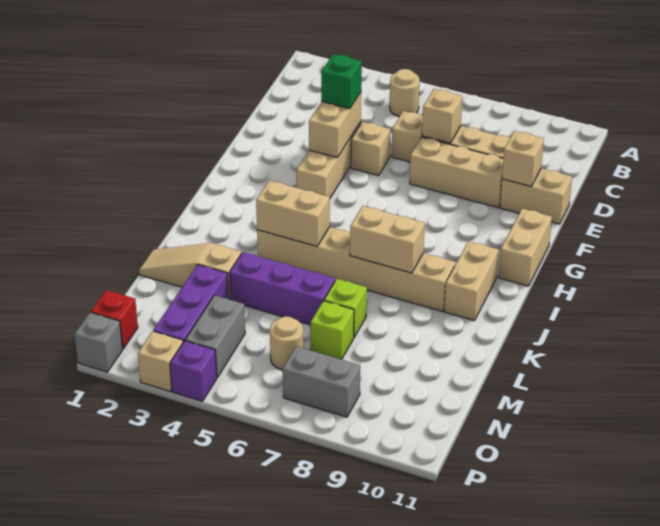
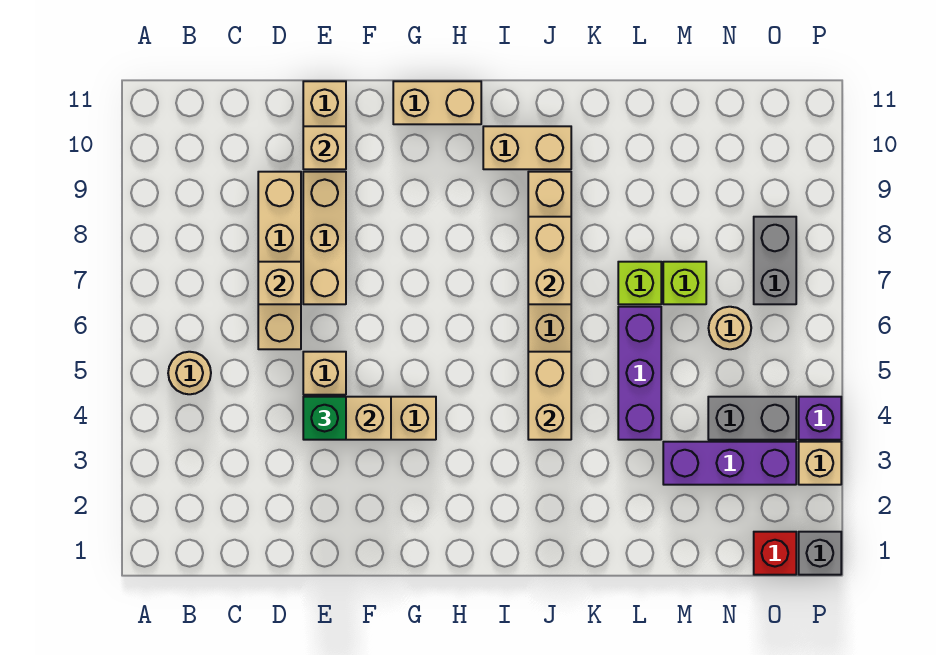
tan slope L1:L3 level 1 top 3 -> none

